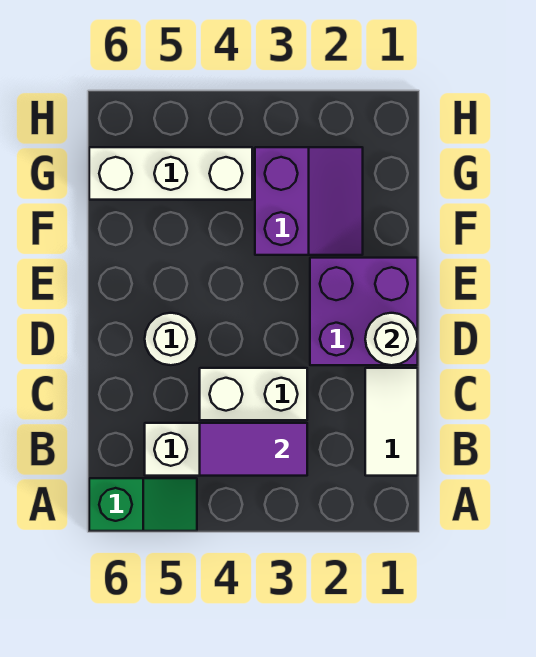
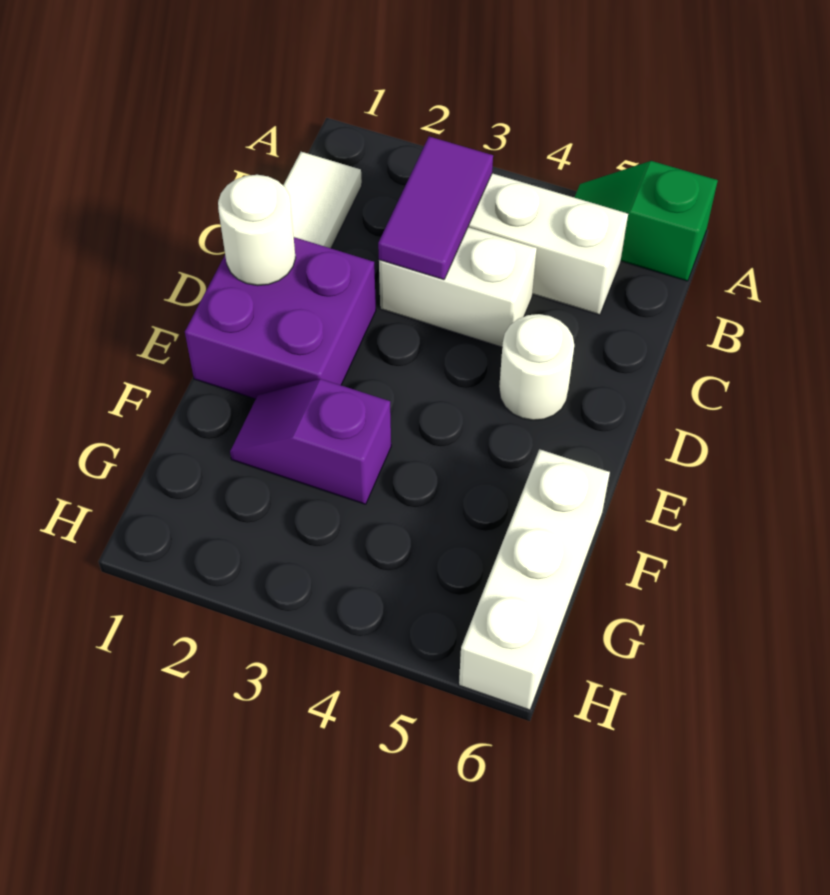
purple tile B3:B4 level 2 -> purple tile B3:C3 level 2
purple slope F2:G3 level 1 top 3 -> purple slope F2:F3 level 1 top 3
white brick G4:G6 level 1 -> white brick F6:H6 level 1

